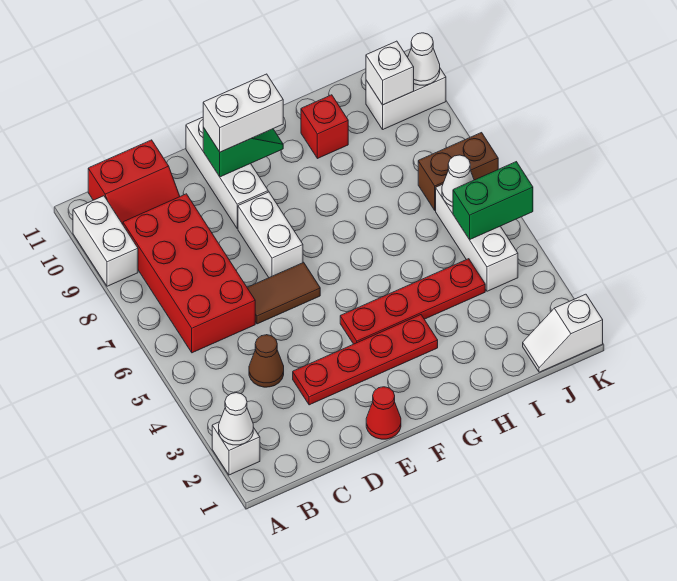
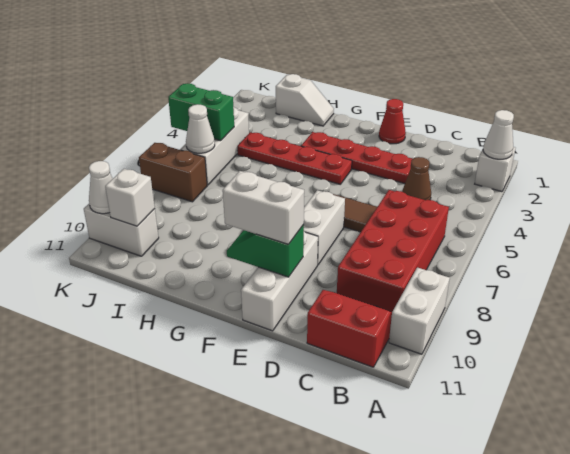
red brick H10 level 1 -> none
white slope J1:K1 level 1 top K -> white slope H1:I1 level 1 top I

